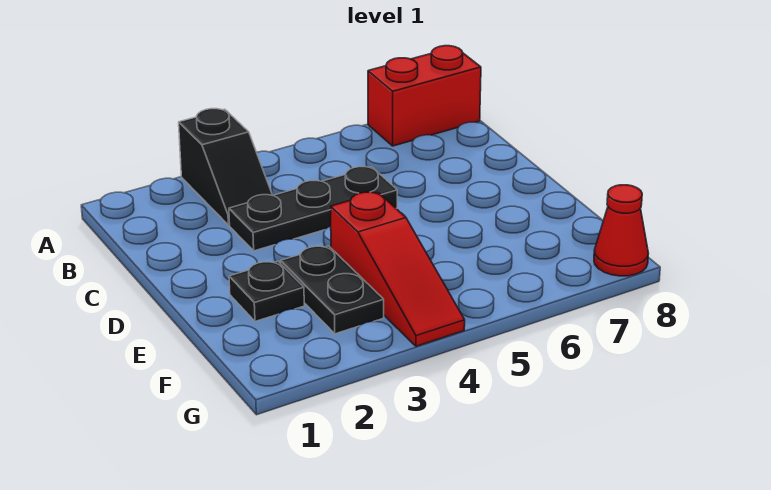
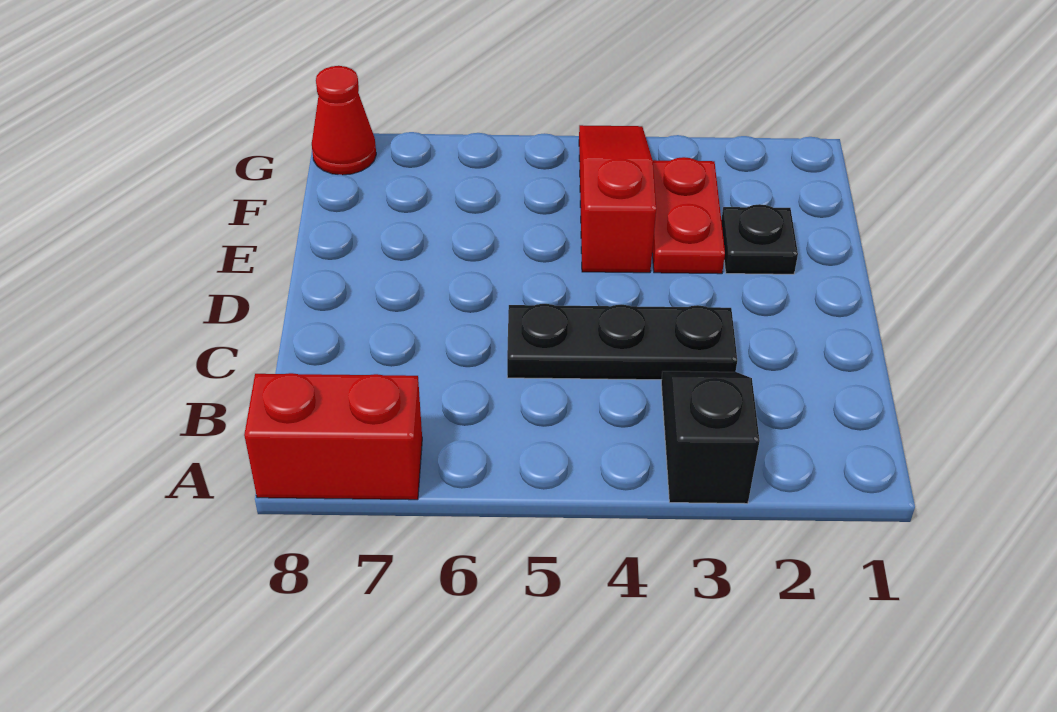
black plate E3:F3 level 1 -> red plate E3:F3 level 1

